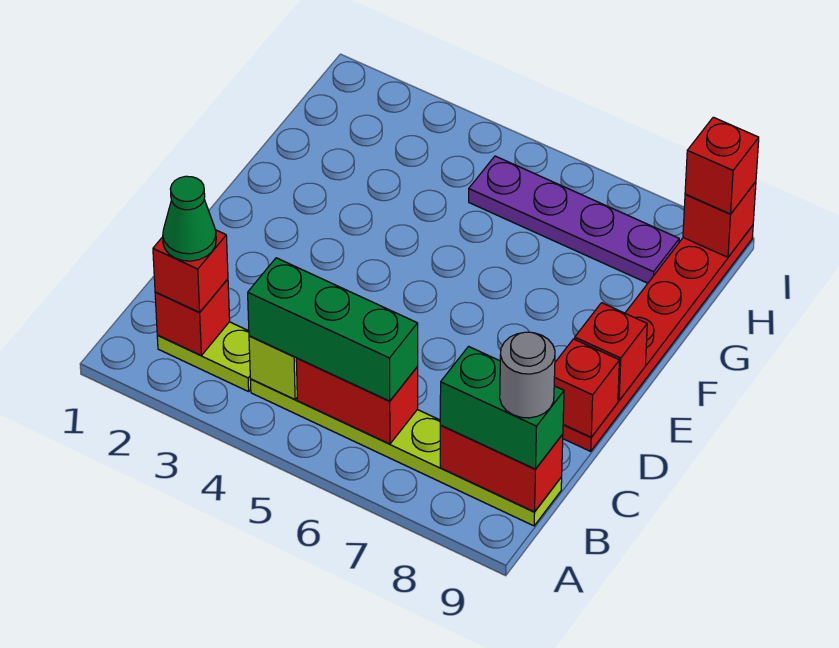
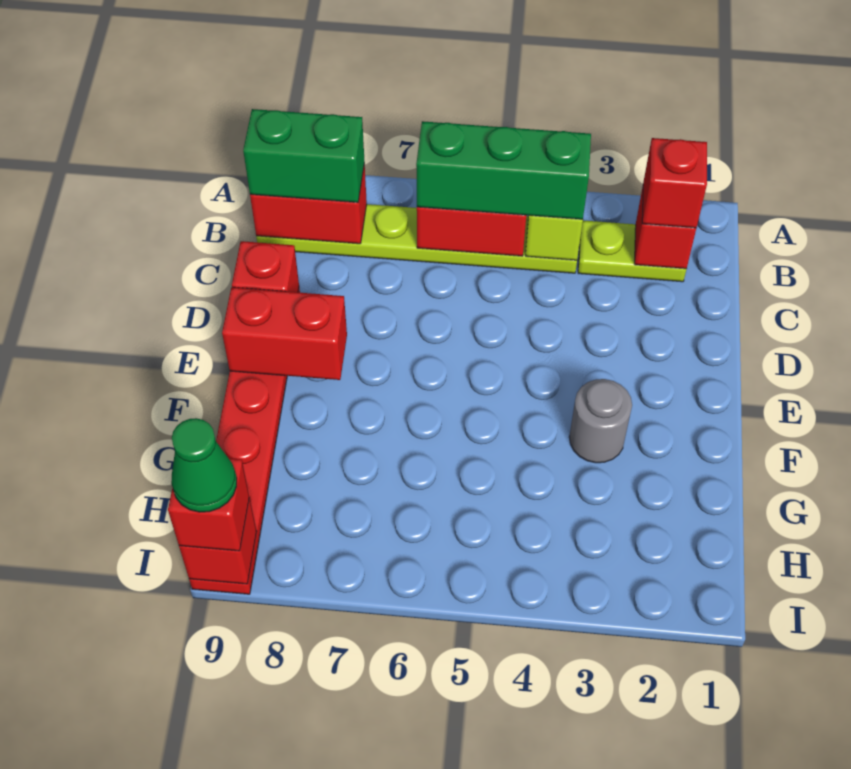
green cone B2 level 4 -> green cone I9 level 4
grey round brick B9 level 4 -> grey round brick F3 level 1
red brick E9 level 2 -> red brick E8:E9 level 2
purple plate H5:H8 level 1 -> none

